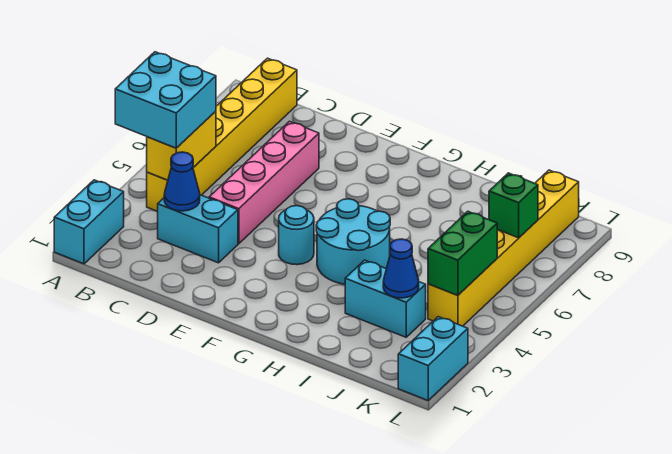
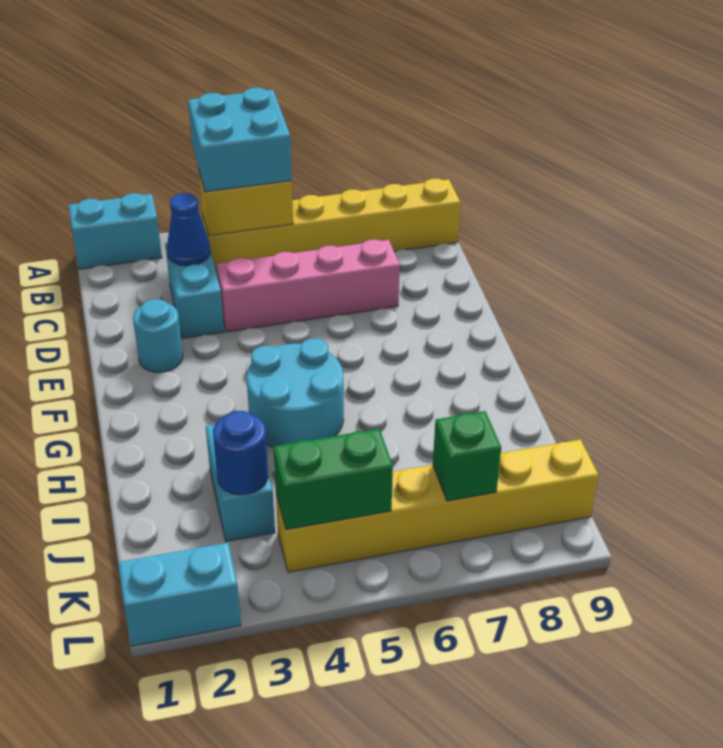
cyan round brick F4 level 1 -> cyan round brick E2 level 1
blue cone J3 level 2 -> blue round brick J3 level 2

